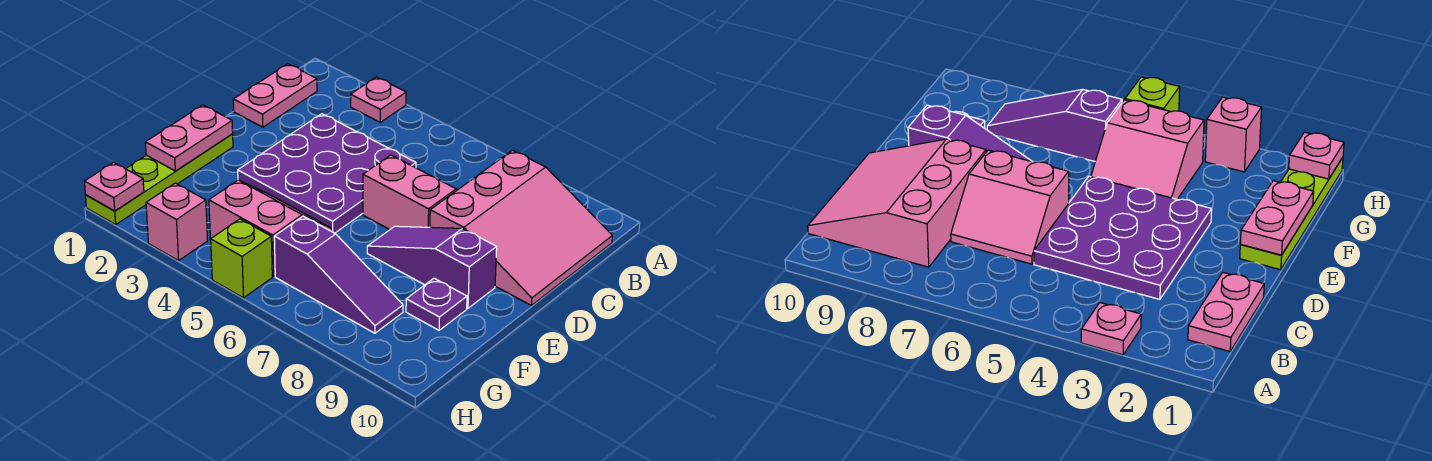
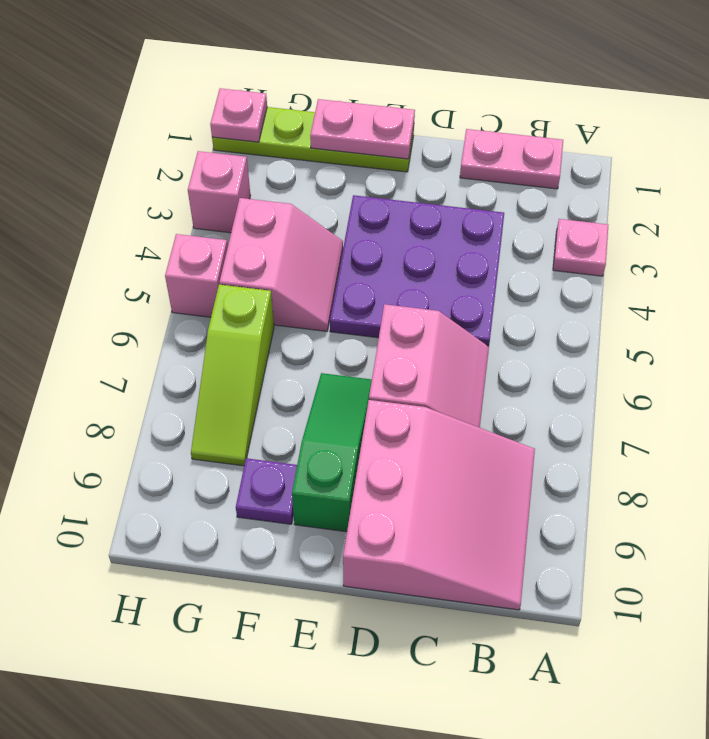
pink slope B8:D10 level 1 top 8 -> pink slope B8:D10 level 1 top D
purple slope E7:E9 level 1 top 9 -> green slope E7:E9 level 1 top 9
purple slope G6:G8 level 1 top 6 -> lime slope G6:G8 level 1 top 6
lime brick H5 level 1 -> pink brick H5 level 1

